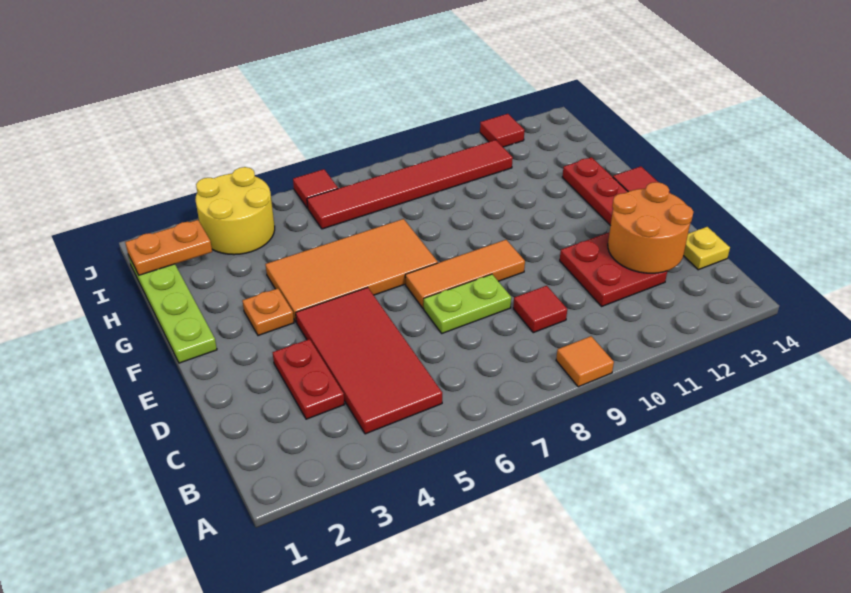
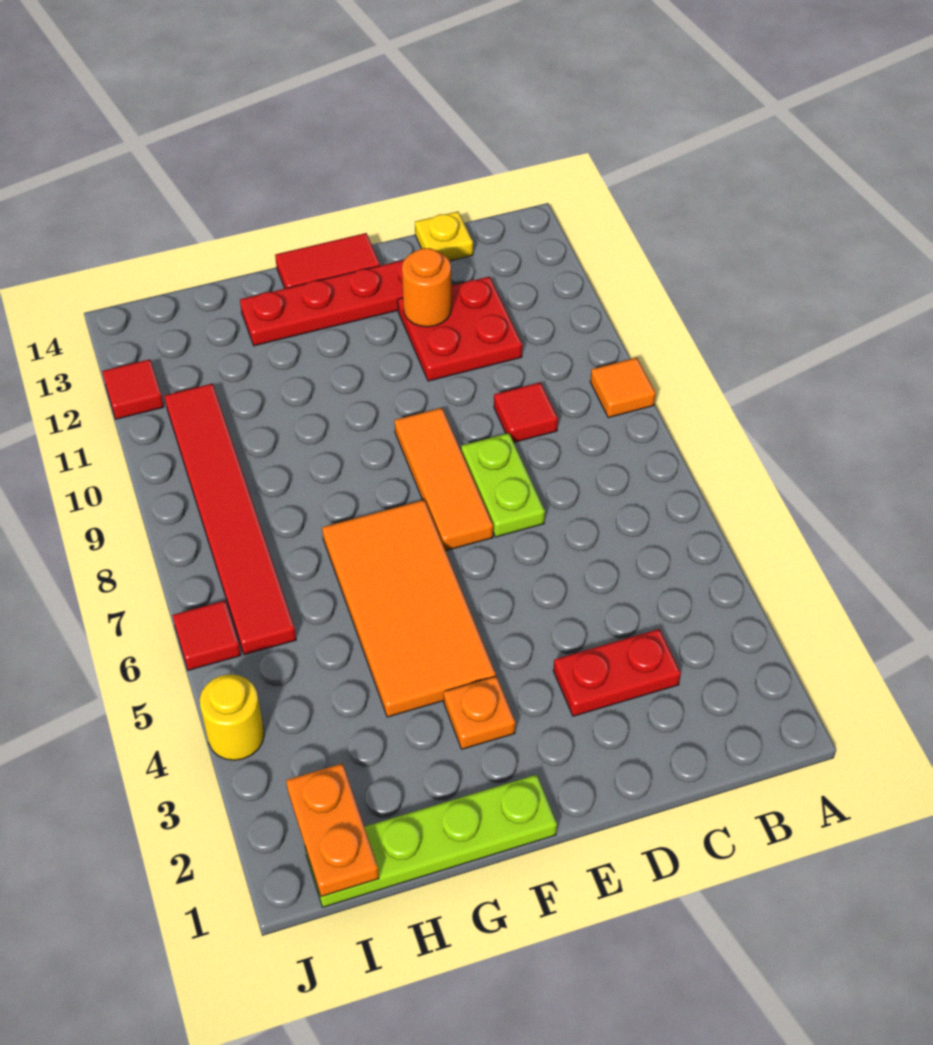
red tile B4:E5 level 1 -> none
orange round brick C12:D13 level 2 -> orange round brick D12 level 2
yellow round brick I3:J4 level 1 -> yellow round brick J4 level 1

